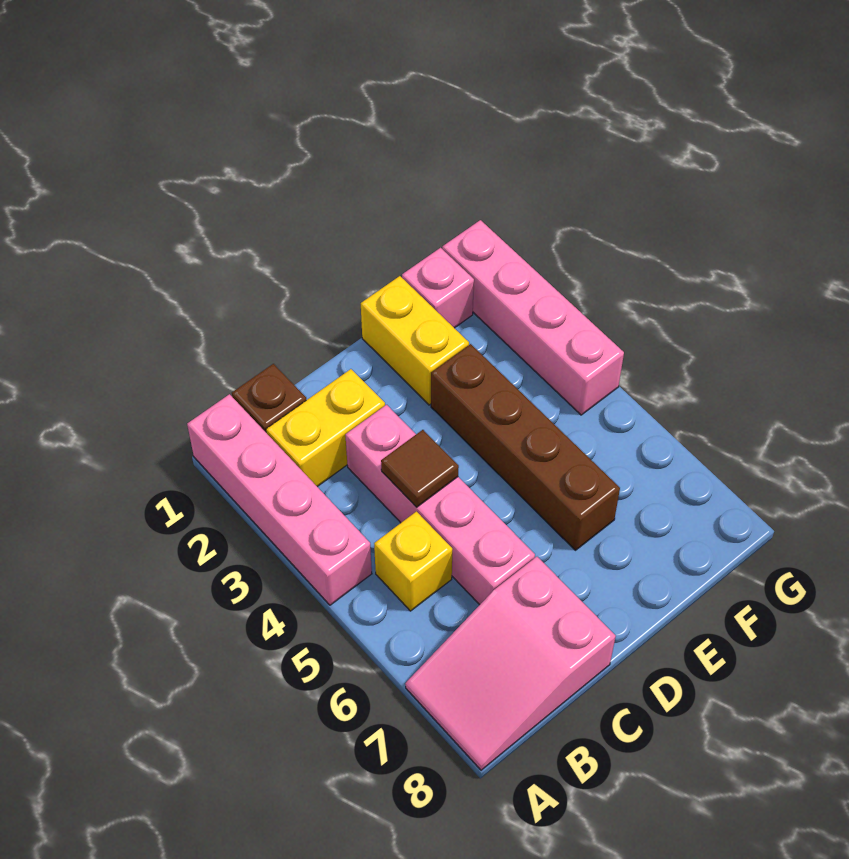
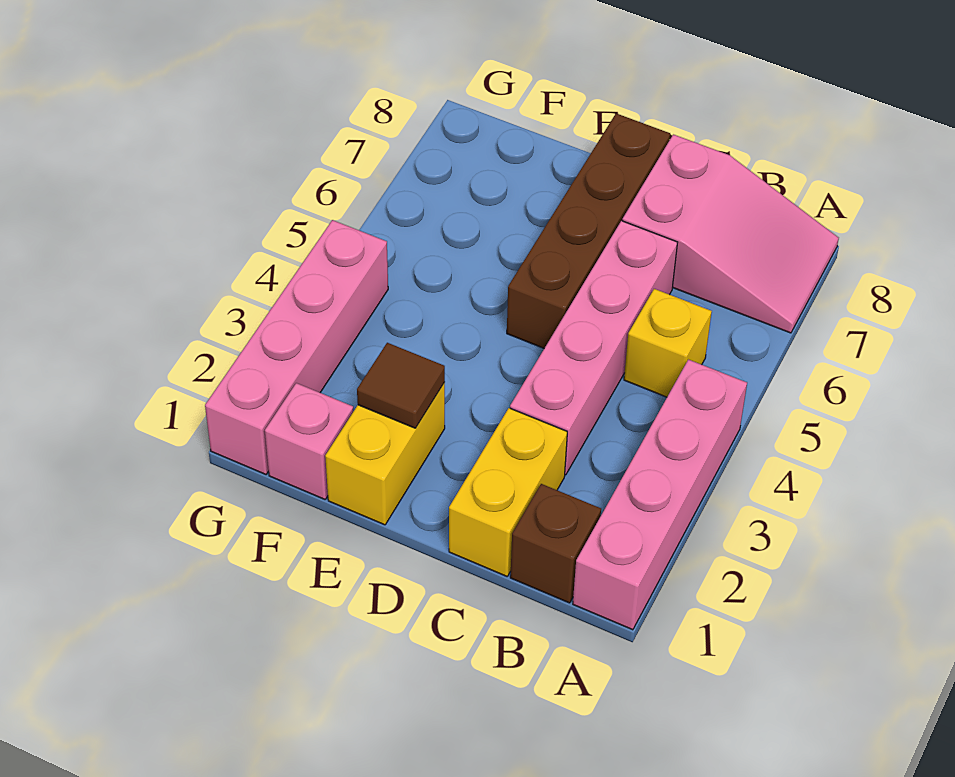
yellow brick B2:C2 level 1 -> yellow brick C1:C2 level 1
brown tile C4 level 2 -> brown tile E2 level 2
brown brick E3:E6 level 1 -> brown brick D5:D8 level 1

